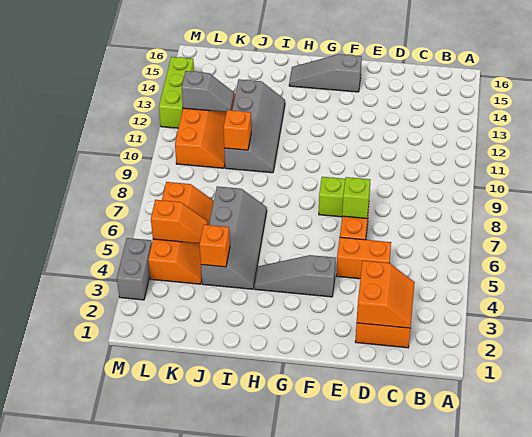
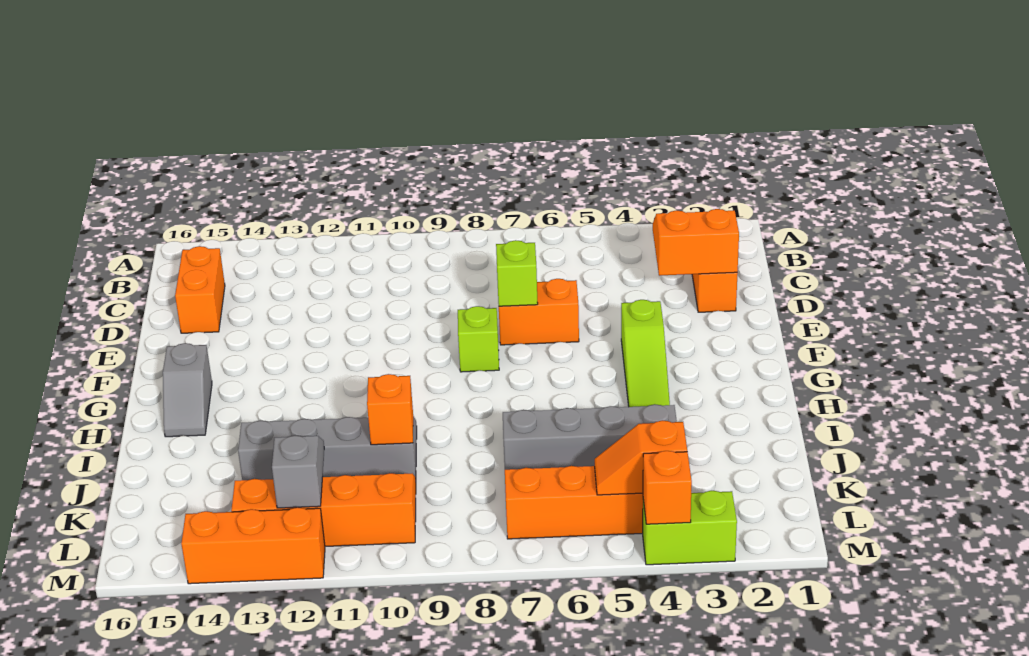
orange brick D5:E5 level 1 -> orange brick C15:D15 level 1
grey slope F4:H4 level 1 top F -> lime slope F4:H4 level 1 top F
grey slope F15:H15 level 1 top F -> grey slope G15:H15 level 1 top G
orange brick J4 level 2 -> orange brick M4 level 2
orange slope K5:L5 level 2 top L -> orange slope L4:L5 level 2 top 4
grey brick M3:M4 level 1 -> lime brick M3:M4 level 1
lime brick M12:M14 level 1 -> orange brick M12:M14 level 1

